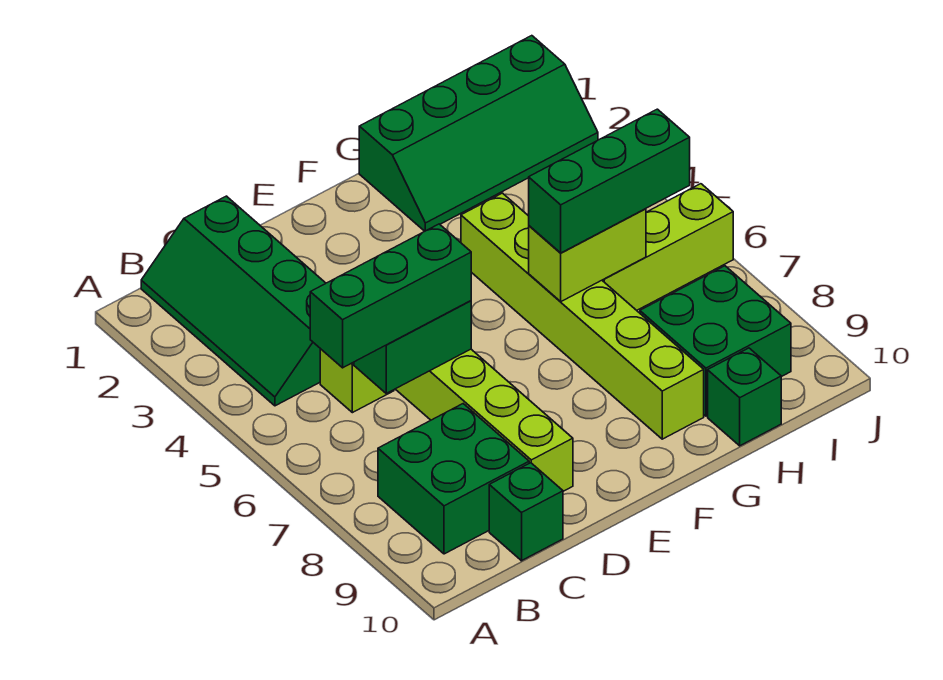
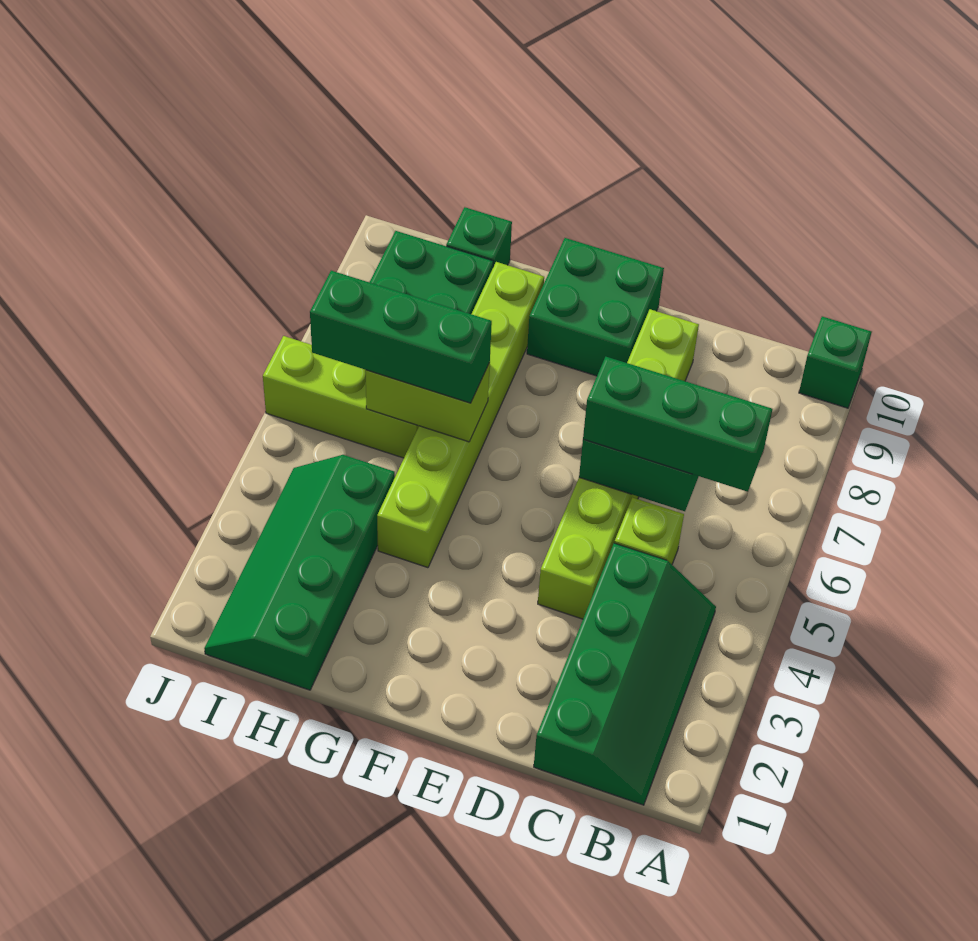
green brick B8:C9 level 1 -> green brick E9:F10 level 1
green brick C10 level 1 -> green brick A10 level 1
green slope G1:J2 level 1 top 1 -> green slope H1:I4 level 1 top H

